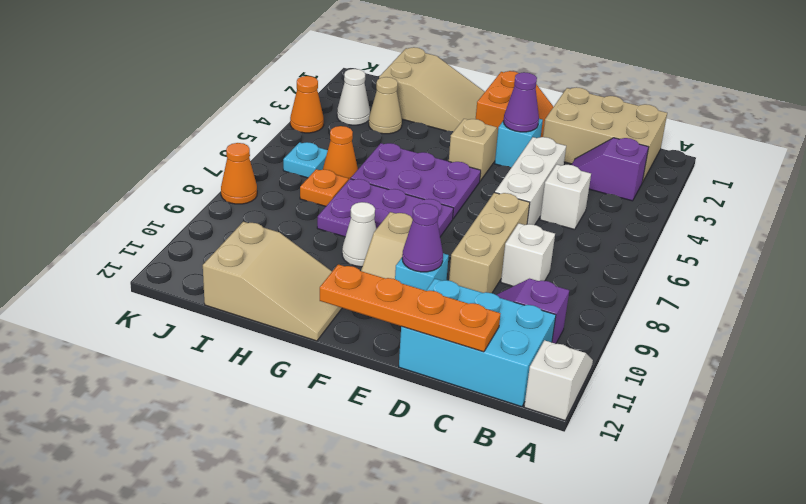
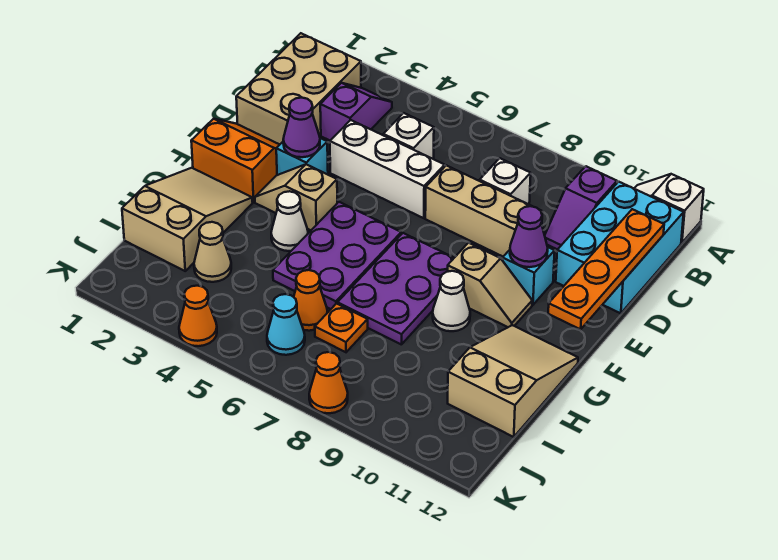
purple slope B3:C3 level 1 top B -> purple slope B3:C3 level 1 top C
white cone J3 level 1 -> white cone G4 level 1
cyan plate J6 level 1 -> cyan cone J6 level 1

